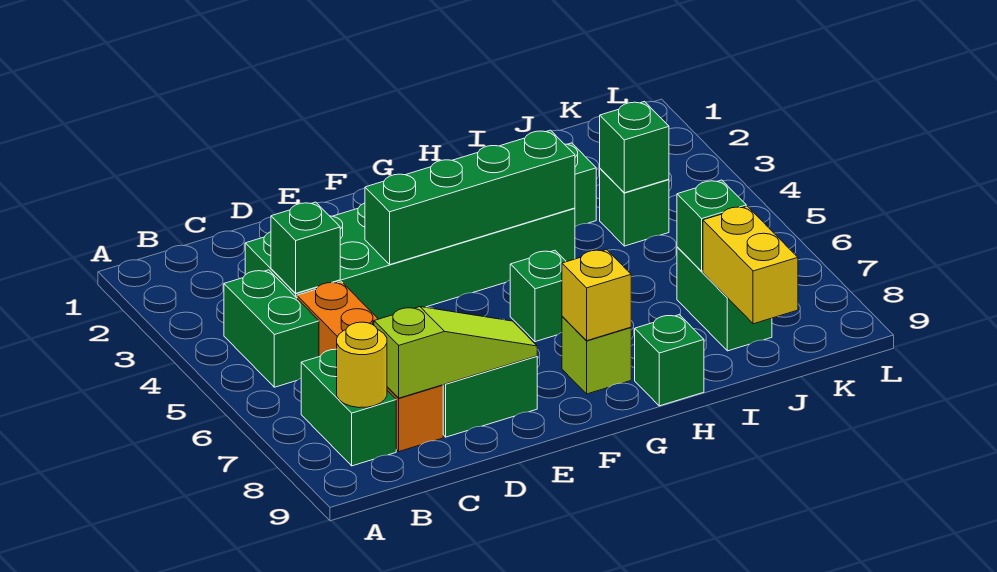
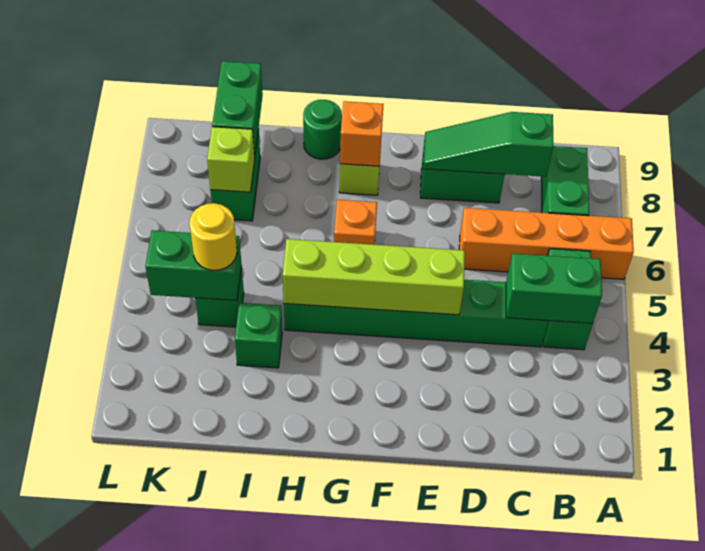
yellow round brick B8 level 2 -> yellow round brick J4 level 3
green brick C3:H4 level 1 -> green brick C4:H4 level 1
green brick C4 level 2 -> green brick B4:C4 level 2
orange brick C5:C8 level 1 -> orange brick A6:D6 level 1
lime slope C8:E8 level 2 top C -> green slope C8:E8 level 2 top C
green brick E4:H4 level 2 -> lime brick E4:H4 level 2
green brick G6 level 1 -> orange brick G6 level 1
yellow brick G8 level 2 -> orange brick G8 level 2
green brick H9 level 1 -> green round brick H9 level 1
green brick J4 level 2 -> green brick J4:K4 level 2
green brick J7 level 2 -> lime brick J7 level 2
yellow brick J8:J9 level 2 -> green brick J8:J9 level 2

